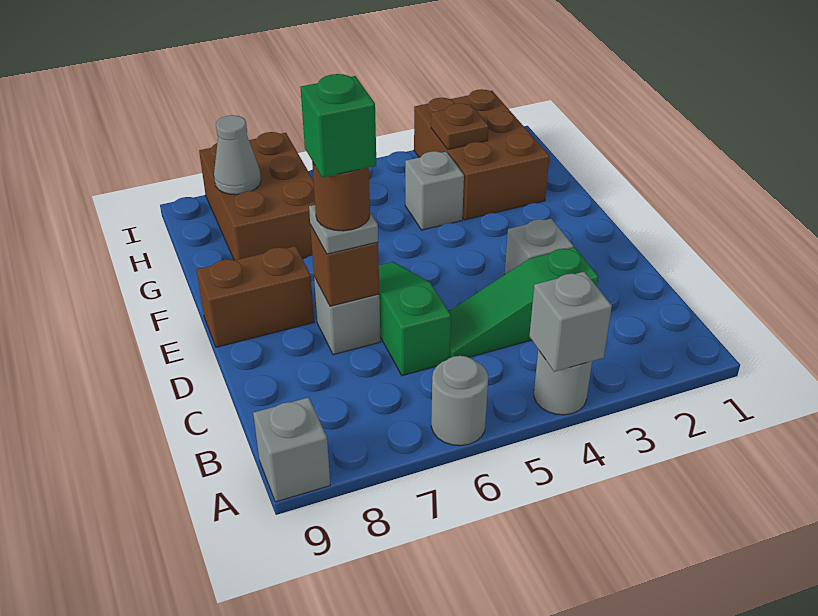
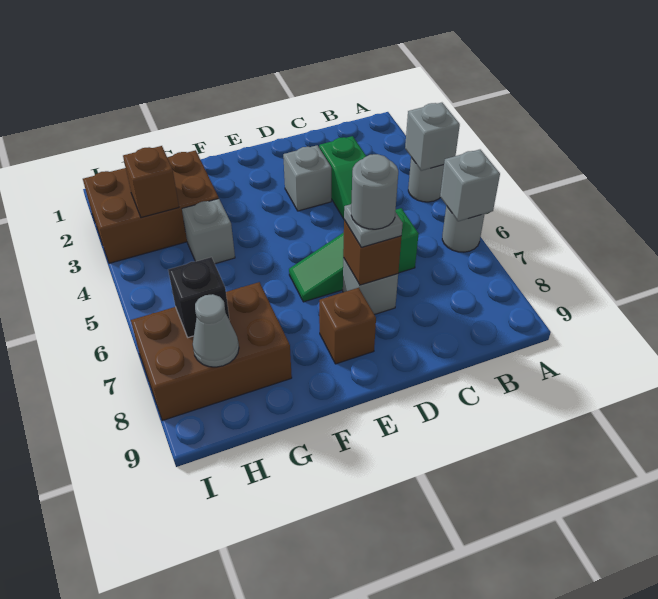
grey brick A9 level 1 -> grey brick A6 level 2
brown round brick D7 level 4 -> grey round brick D7 level 4
green brick D7 level 5 -> none
brown brick E8:E9 level 1 -> brown brick E8 level 1
brown plate H3 level 2 -> brown brick H3 level 2
none -> black brick H7 level 2

